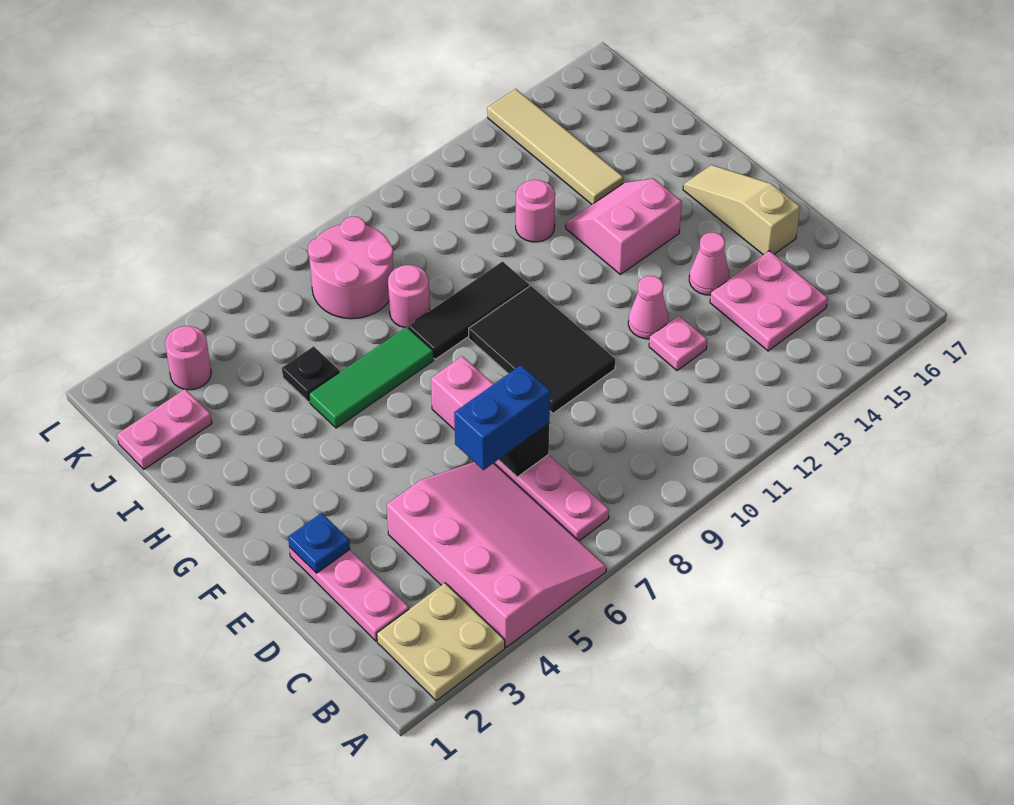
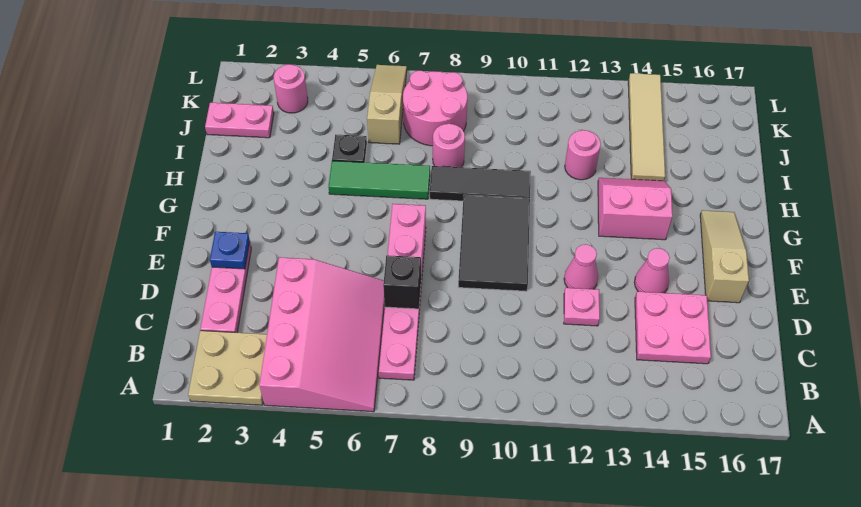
blue brick D6:D7 level 3 -> none
none -> tan slope J6:L6 level 1 top J

